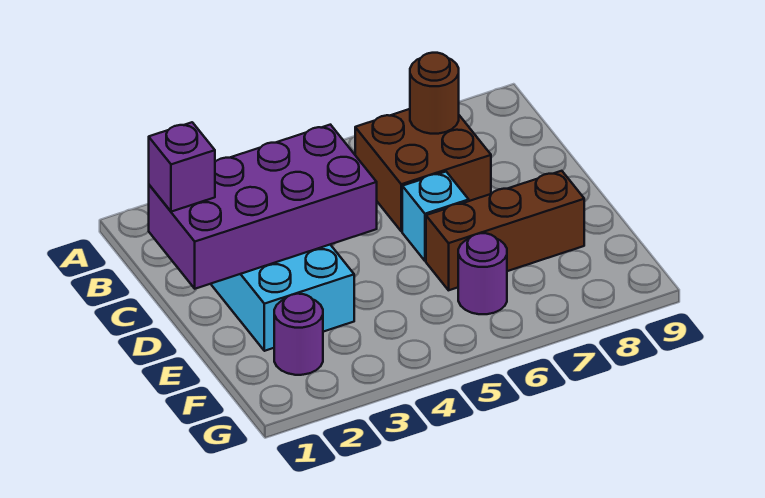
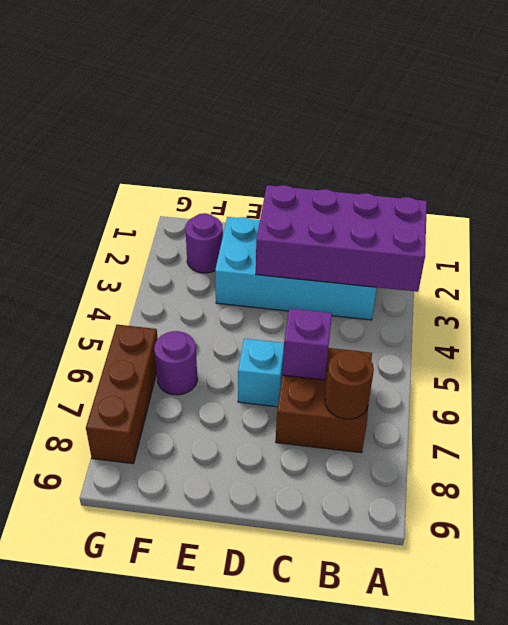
purple brick C1:D4 level 2 -> purple brick A2:D3 level 2
purple brick C1 level 3 -> purple brick C6 level 2
brown brick E6:E8 level 1 -> brown brick G6:G8 level 1

